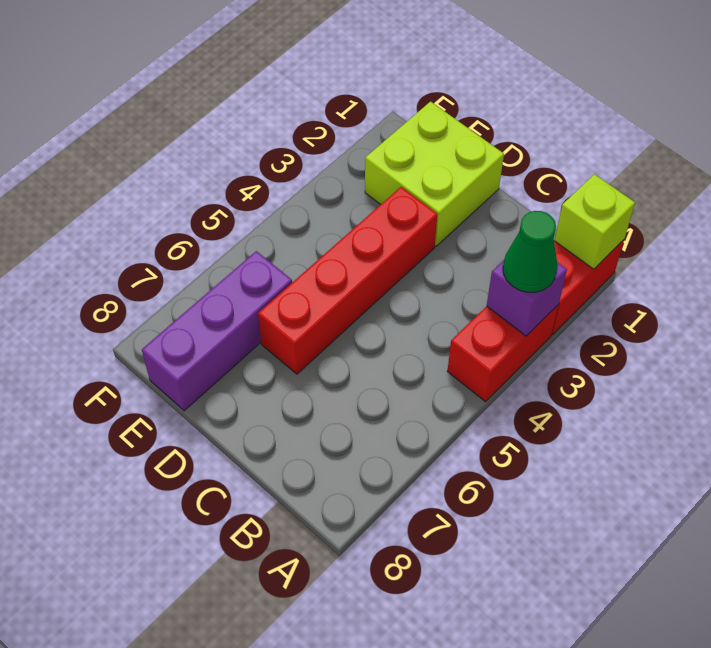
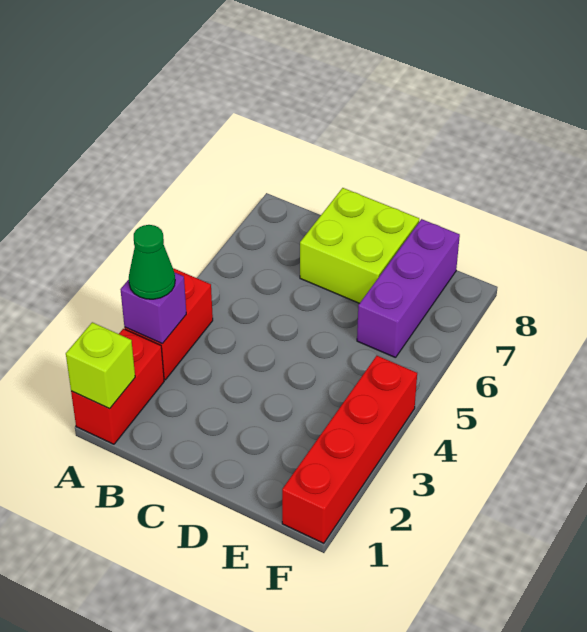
lime brick D1:E2 level 1 -> lime brick C7:D8 level 1
red brick D3:D6 level 1 -> red brick F1:F4 level 1

